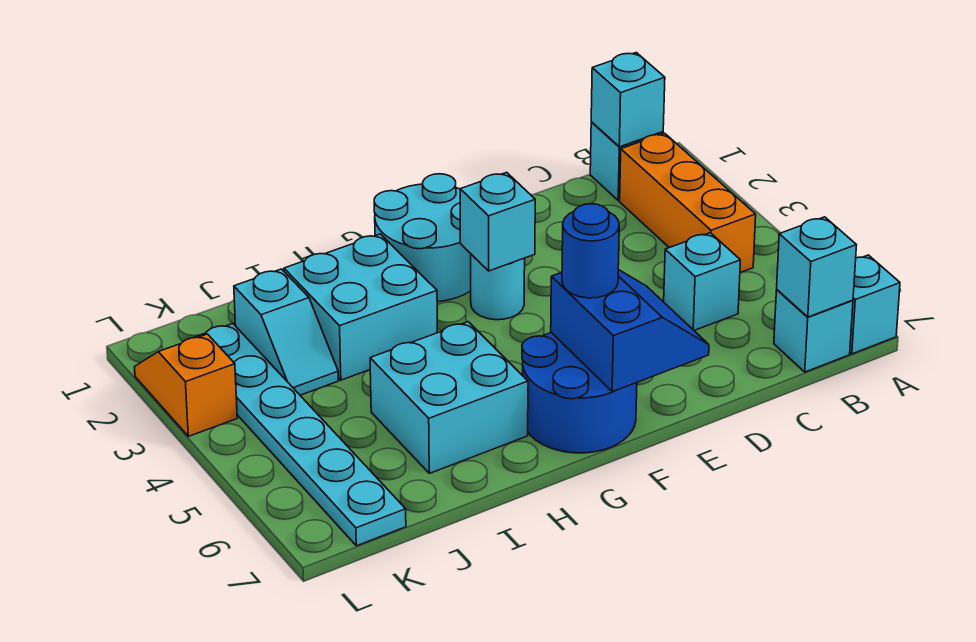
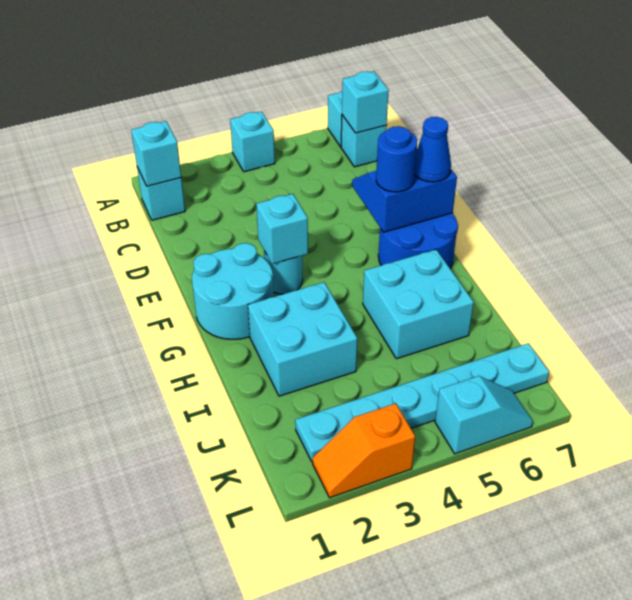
orange brick B2:B4 level 1 -> none
cyan brick C5 level 1 -> cyan brick A4 level 1
none -> blue cone F7 level 3
cyan slope J2:J3 level 1 top 2 -> cyan slope L5:L6 level 1 top 5

